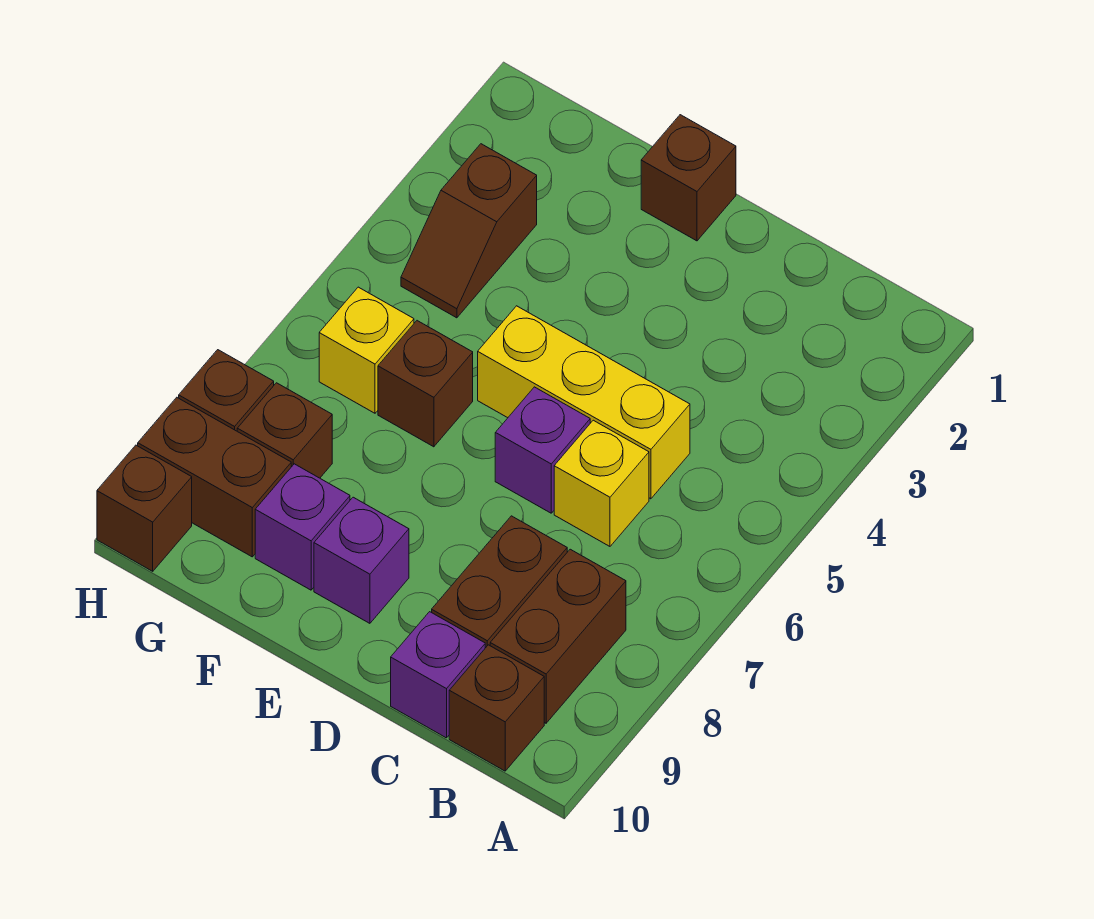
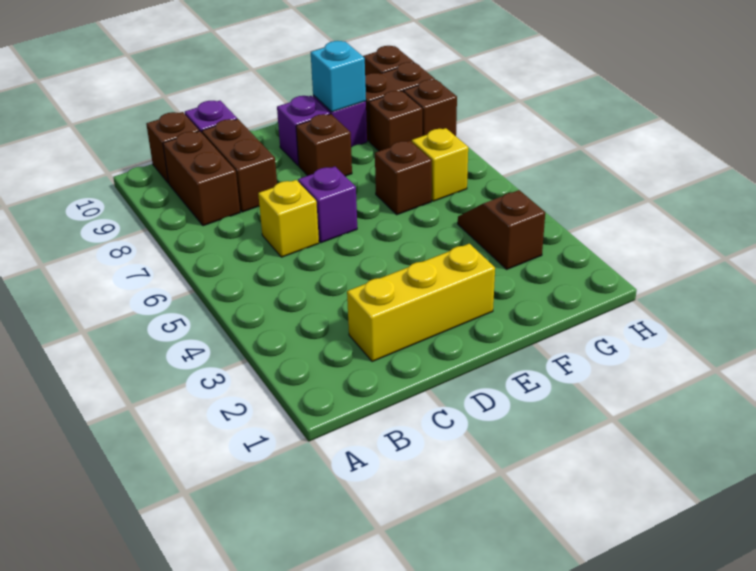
yellow brick C5:E5 level 1 -> yellow brick C2:E2 level 1
brown brick E1 level 1 -> brown brick E8 level 1
none -> cyan brick F9 level 2

